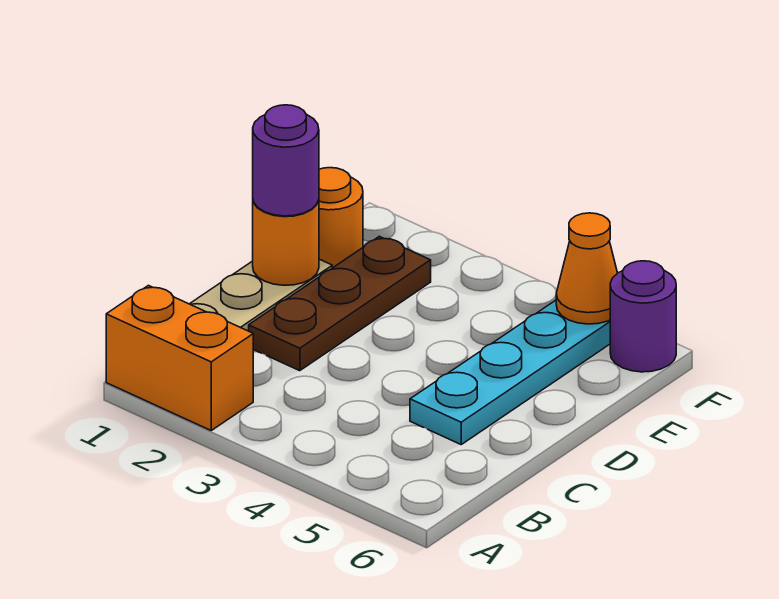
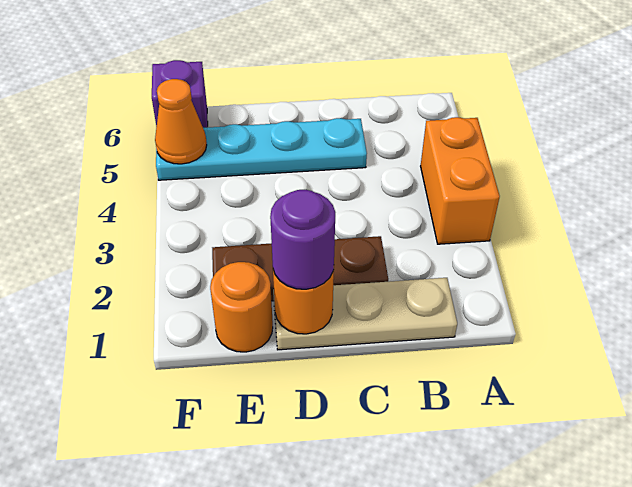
orange brick A1:A2 level 1 -> orange brick A3:A4 level 1
purple round brick F6 level 1 -> purple brick F6 level 1

